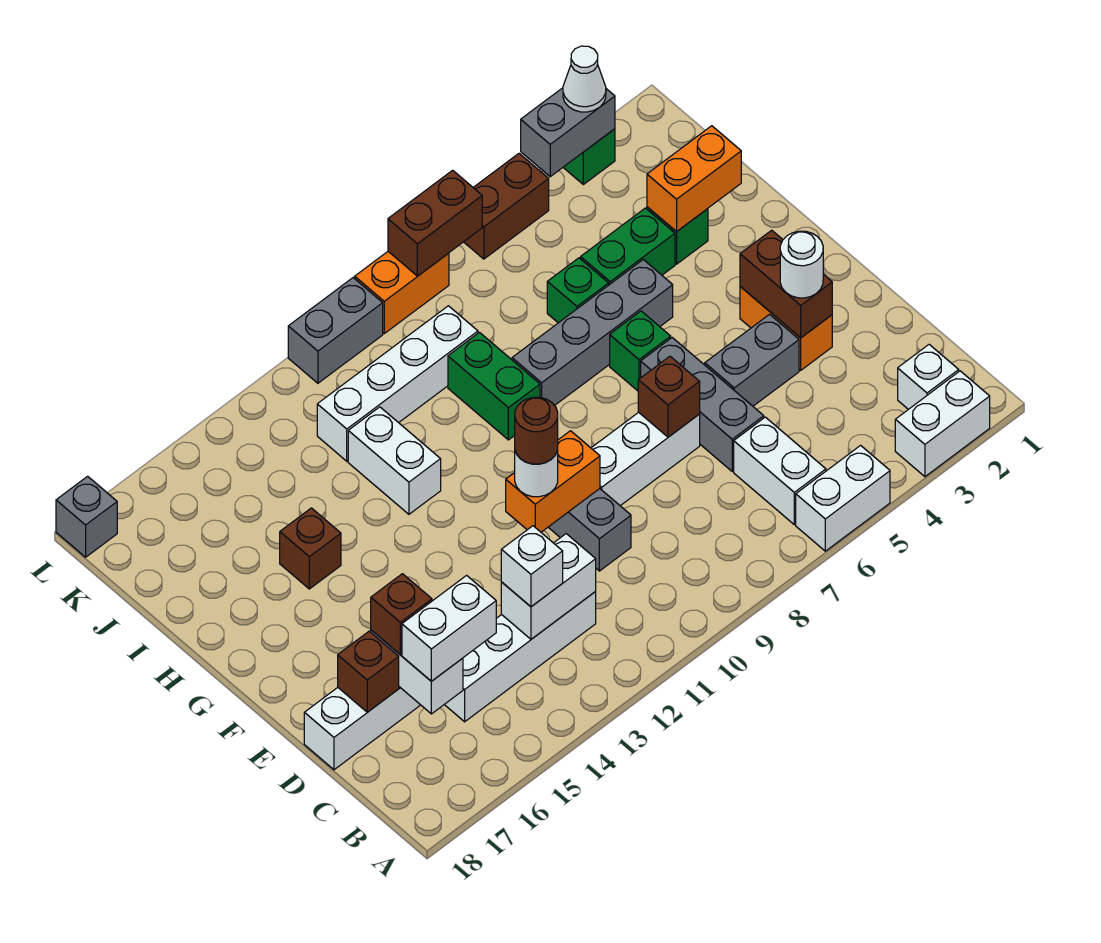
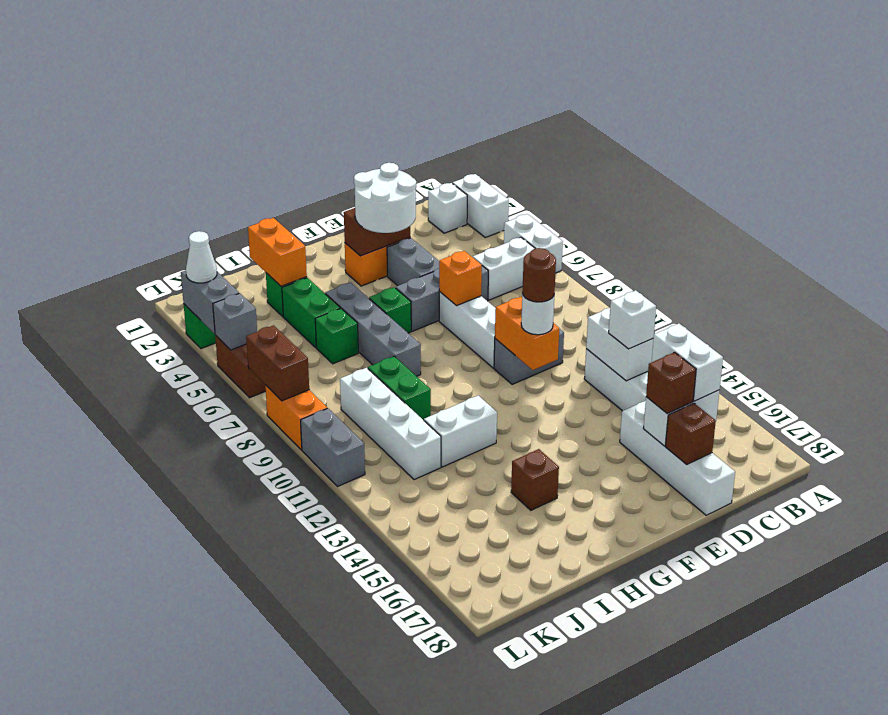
white round brick E3 level 3 -> white round brick E3:F4 level 3
brown brick E7 level 2 -> orange brick E7 level 2
green brick H9:I9 level 1 -> green brick I9:I10 level 1
grey brick L18 level 1 -> grey brick L5 level 2

